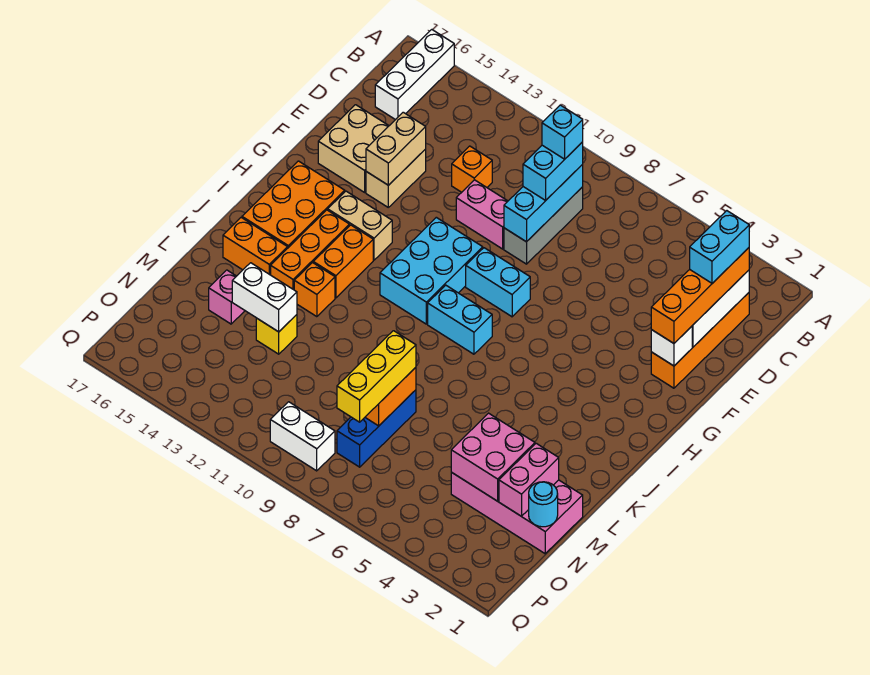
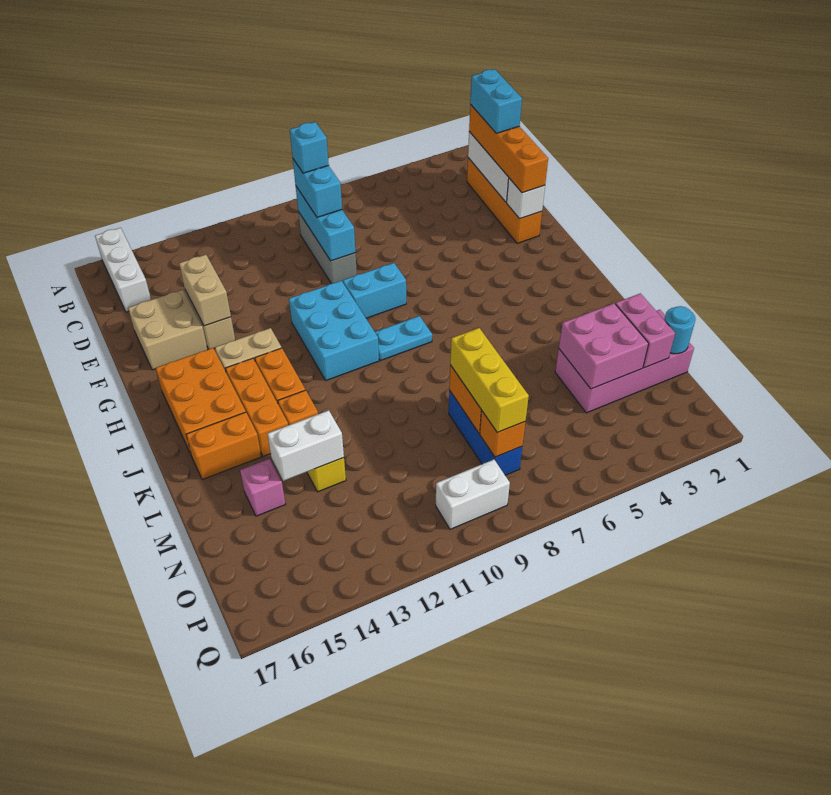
orange brick D12 level 1 -> orange brick O8 level 2
pink brick E10:E11 level 1 -> none
cyan brick I8:I9 level 1 -> cyan plate I8:I9 level 1

